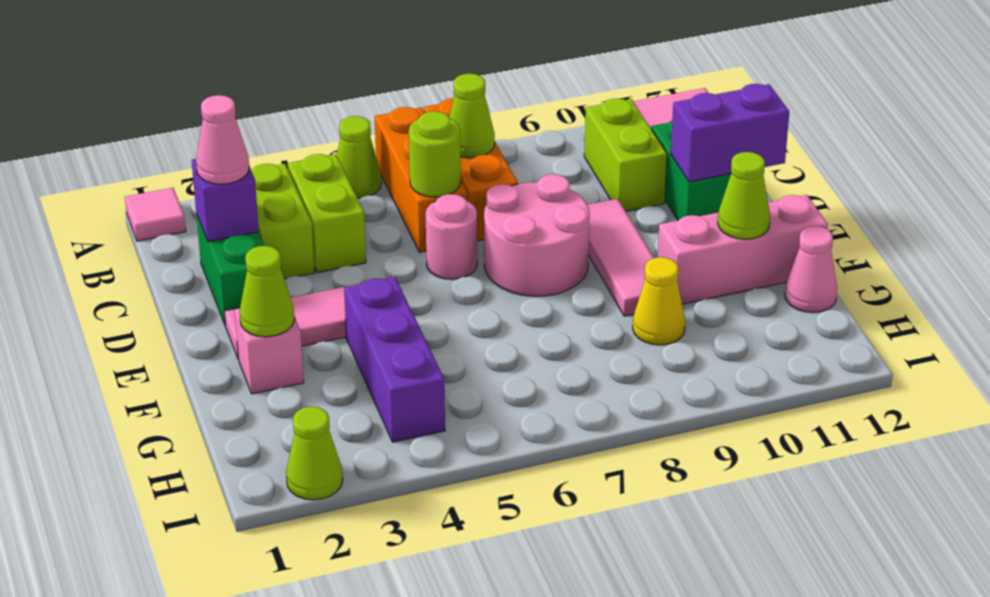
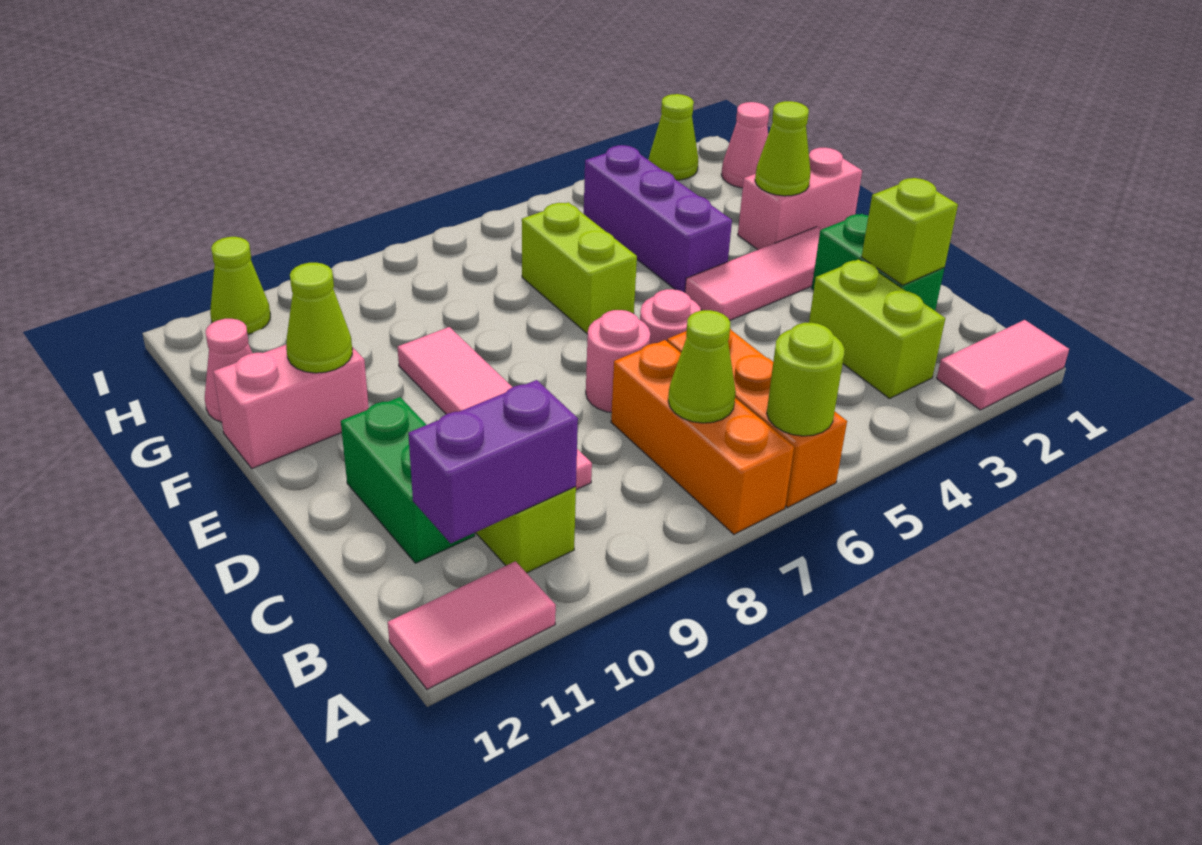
pink tile A1 level 1 -> pink tile A1:A2 level 1
lime cone A5 level 1 -> lime cone I11 level 1
lime brick B4:C4 level 1 -> lime brick F6:G6 level 1
purple brick C2 level 2 -> lime brick C2 level 2
pink cone C2 level 3 -> pink cone H1 level 1
lime round brick C6 level 2 -> lime round brick A6 level 2
pink round brick D7:E8 level 1 -> pink round brick D7 level 1
pink tile D9:F9 level 1 -> pink tile C9:F9 level 1
purple brick D11:D12 level 2 -> purple brick B10:B11 level 2
pink brick F2 level 1 -> pink brick F1:F2 level 1
pink brick F10:F12 level 1 -> pink brick F11:F12 level 1
yellow cone G9 level 1 -> none

